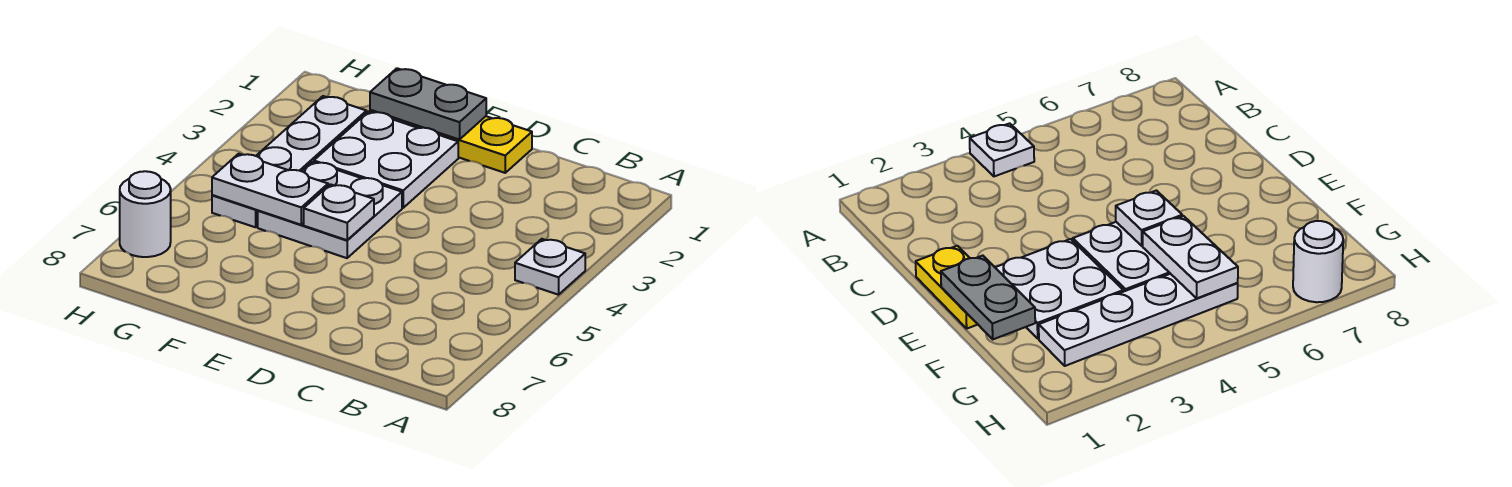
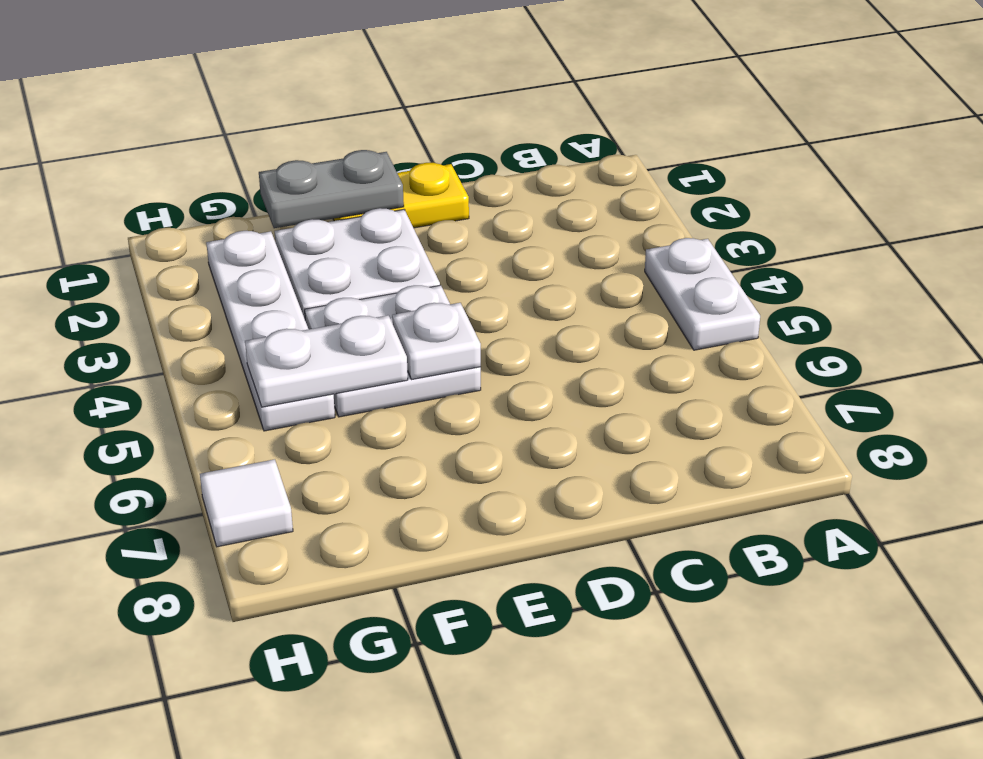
white plate A4 level 1 -> white plate A4:A5 level 1
white round brick H7 level 1 -> white tile H7 level 1

